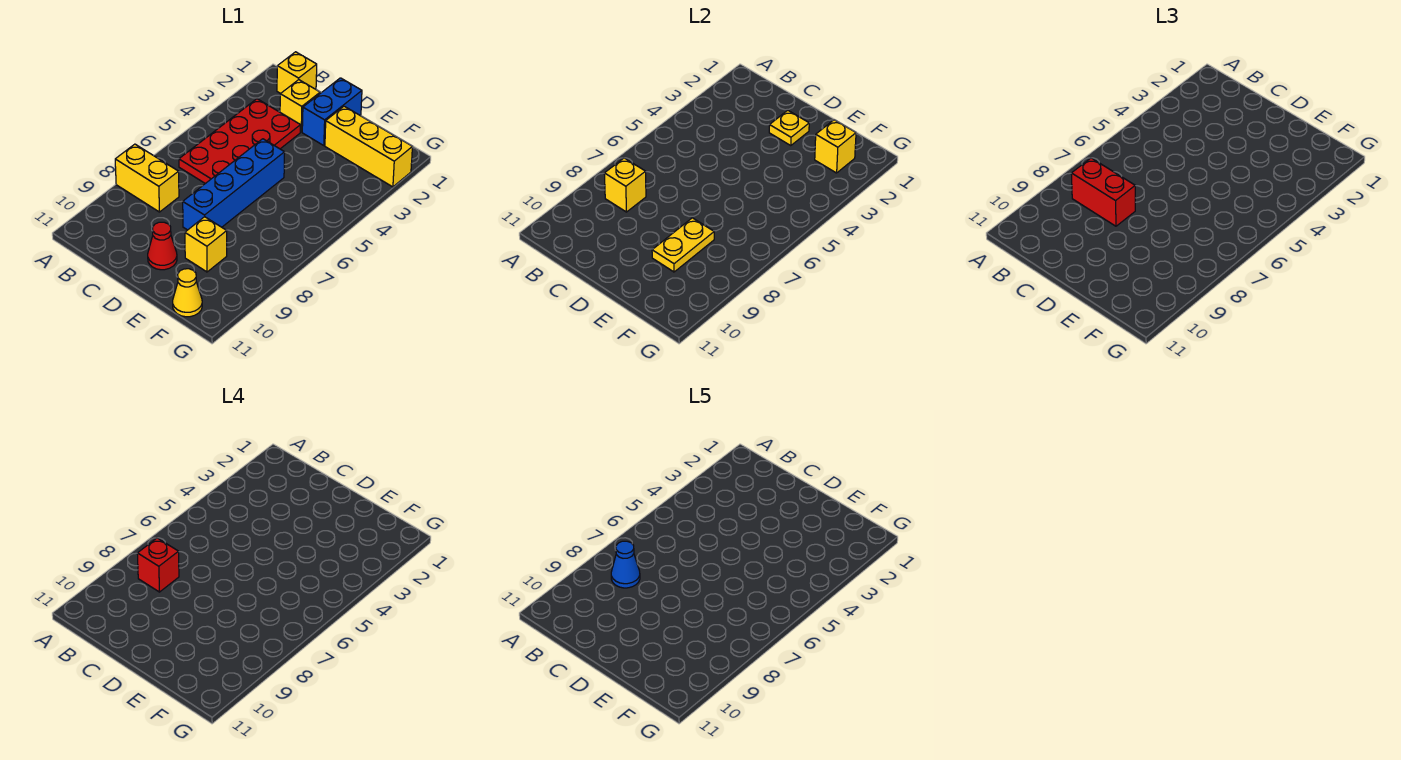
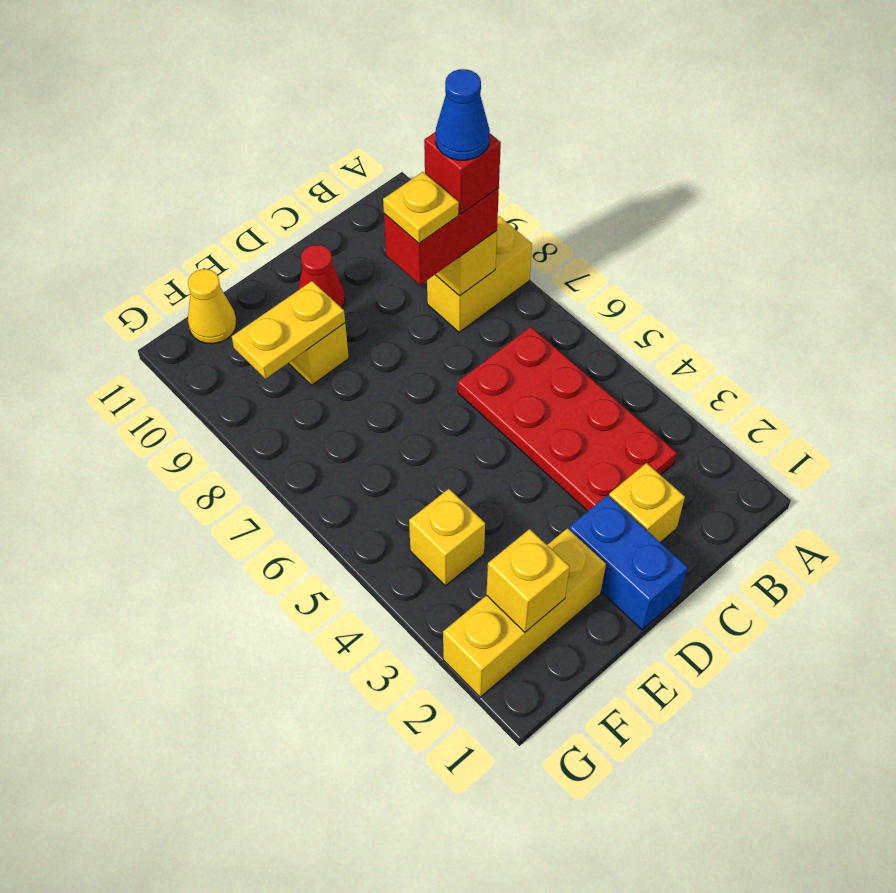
yellow brick B1 level 1 -> yellow brick F4 level 1
yellow plate D2 level 2 -> yellow plate C8 level 4
blue brick D5:D8 level 1 -> none
yellow plate E8:E9 level 2 -> yellow plate E9:F9 level 2

